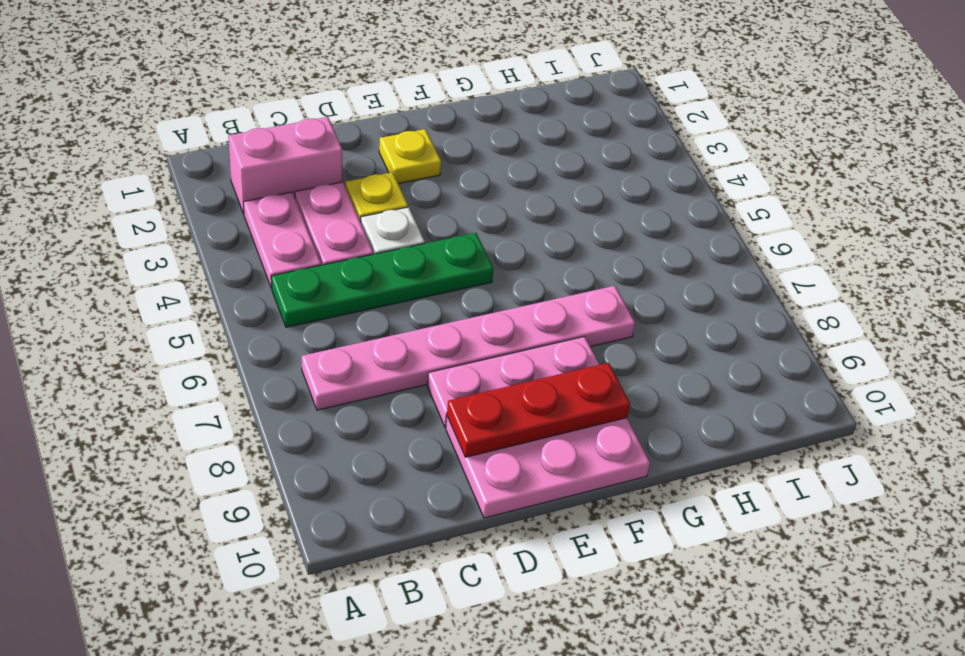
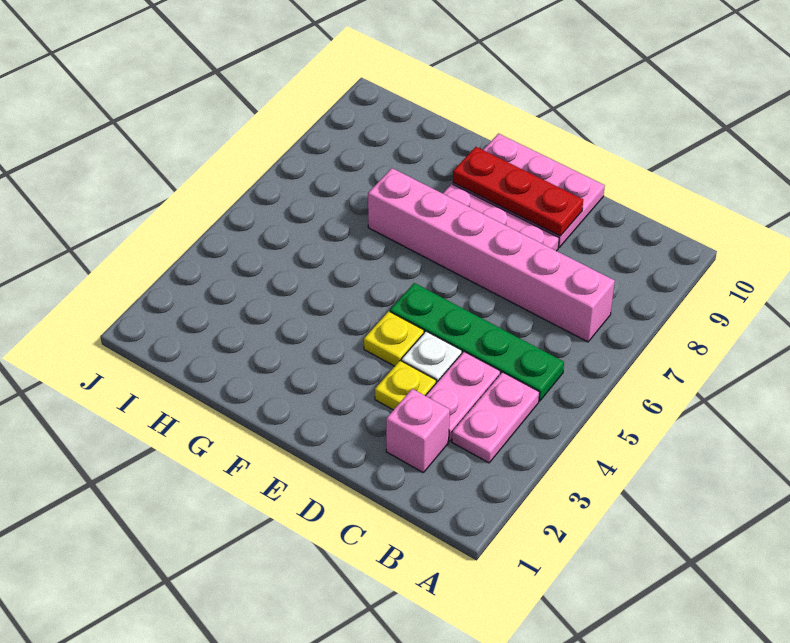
pink brick B2:C2 level 1 -> pink brick C2 level 1
pink plate B7:G7 level 1 -> pink brick B7:G7 level 1
yellow plate E2 level 1 -> yellow plate E4 level 1

